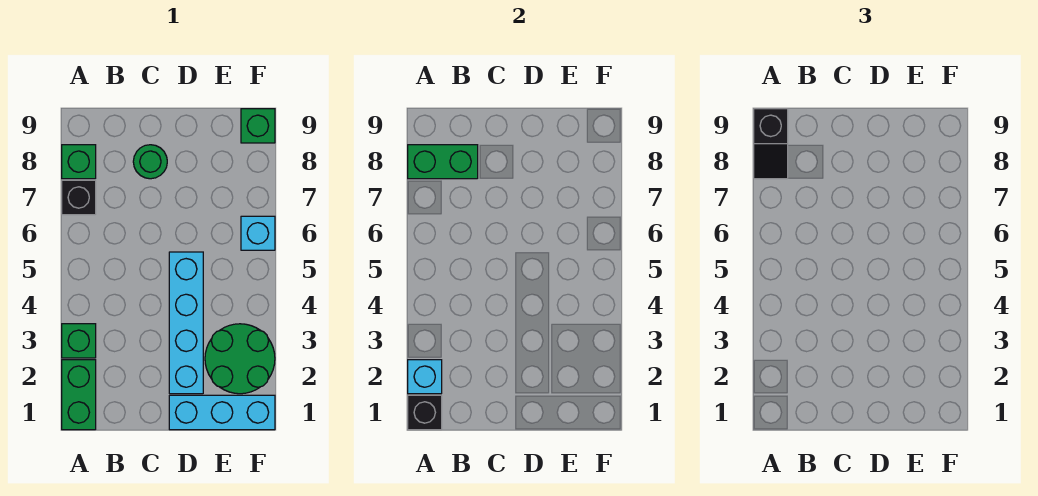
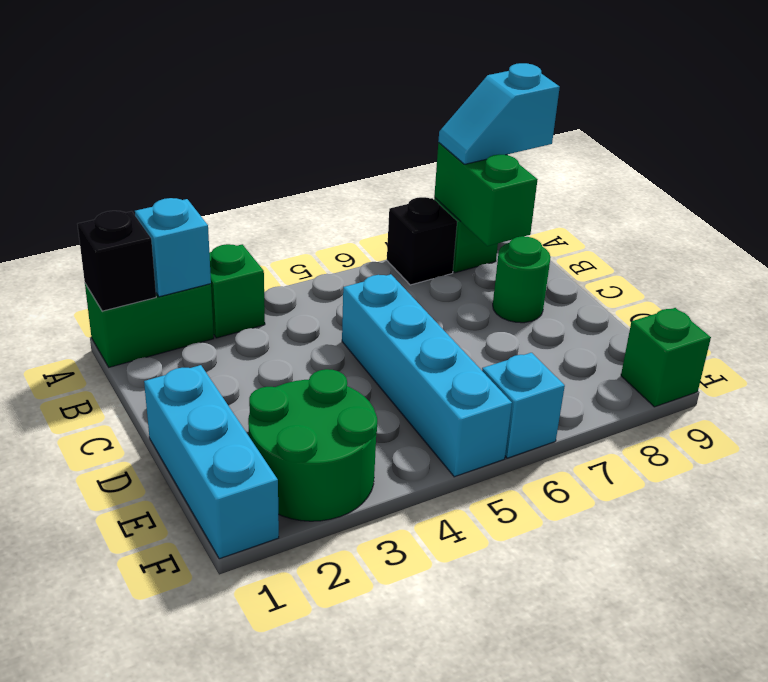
black slope A8:A9 level 3 top 9 -> cyan slope A8:A9 level 3 top 9
cyan brick D2:D5 level 1 -> cyan brick C5:F5 level 1

